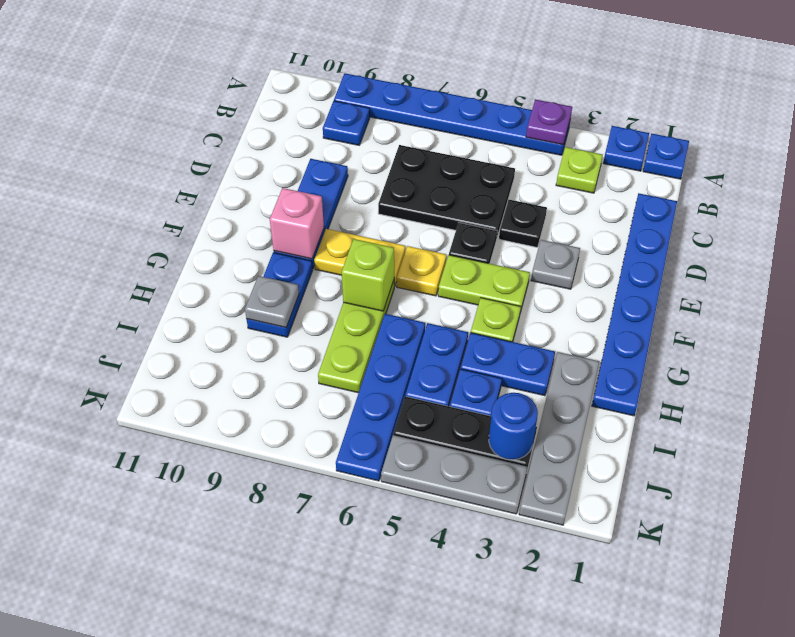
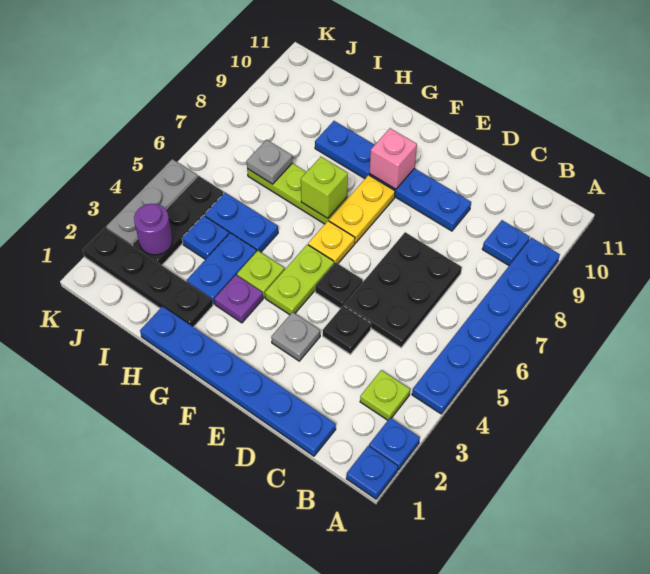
purple plate A4 level 2 -> purple plate G3 level 1
grey plate H2:K2 level 1 -> black plate H2:K2 level 1
blue plate H6:K6 level 1 -> none
grey plate H9 level 2 -> grey plate I7 level 2
blue round brick J3 level 2 -> purple round brick J3 level 2

